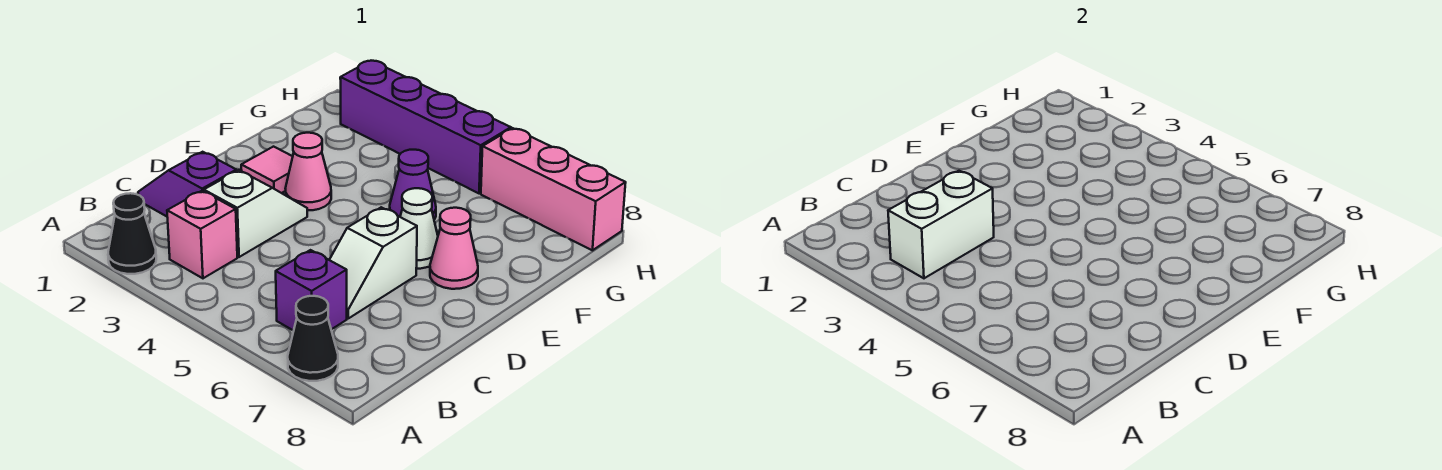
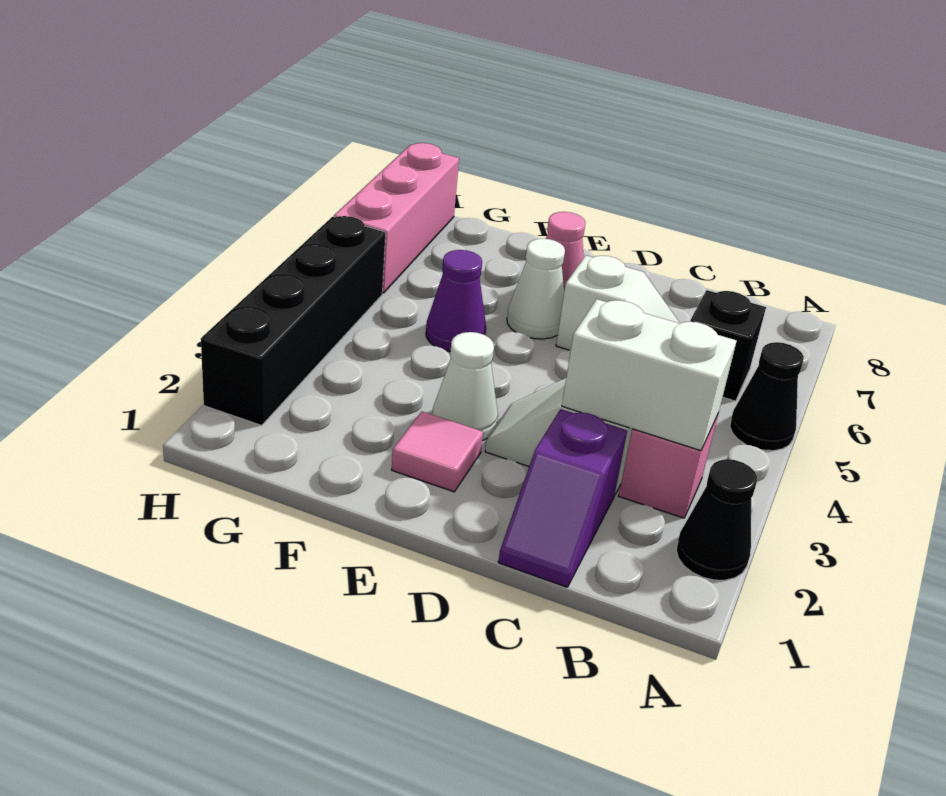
black cone A7 level 1 -> black cone A5 level 1
purple brick B6 level 1 -> black brick B6 level 1
pink cone E3 level 1 -> white cone E3 level 1
purple brick H2:H5 level 1 -> black brick H2:H5 level 1

